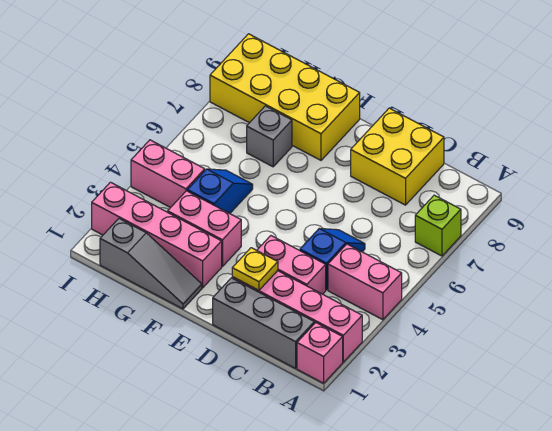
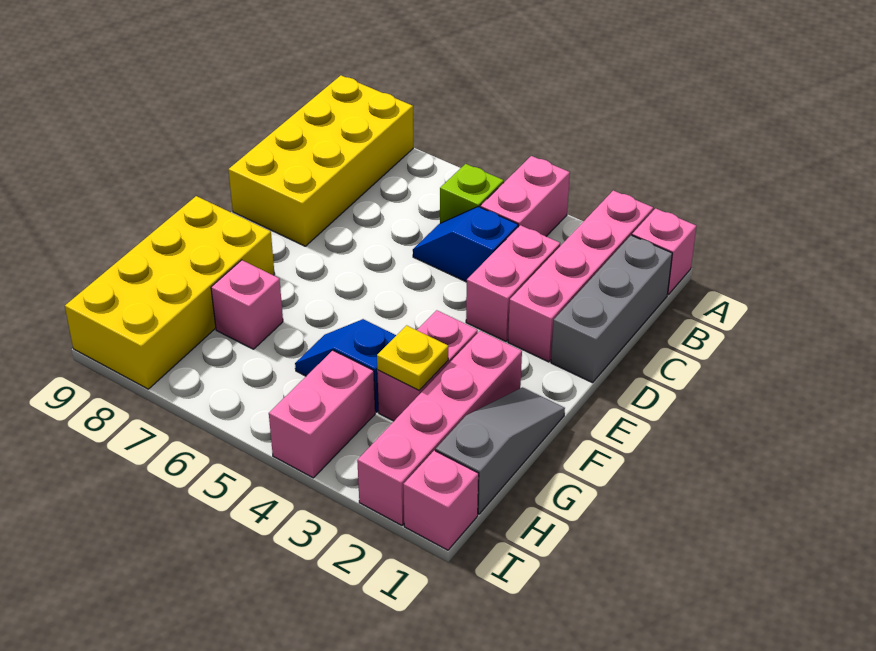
lime brick A7 level 1 -> lime brick B5 level 1
yellow brick C8:D9 level 1 -> yellow brick A8:D9 level 1
yellow plate D2 level 2 -> yellow plate G3 level 2
grey brick G7 level 1 -> pink brick G7 level 1
none -> pink brick I1 level 1

